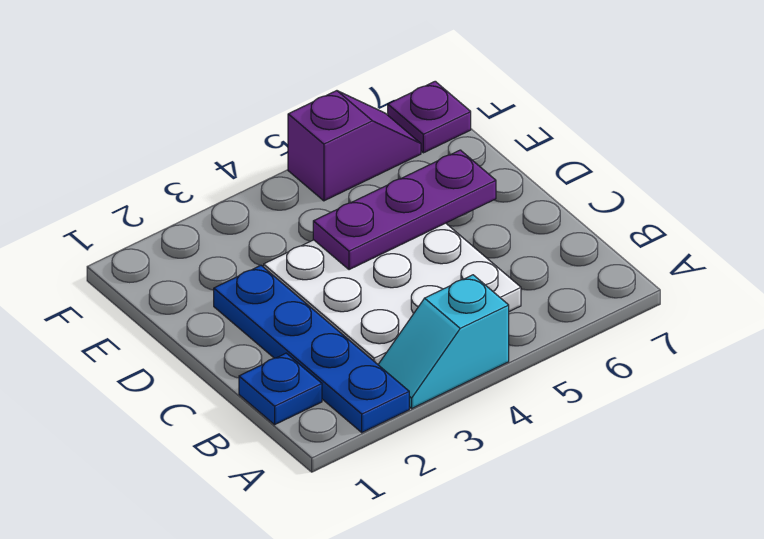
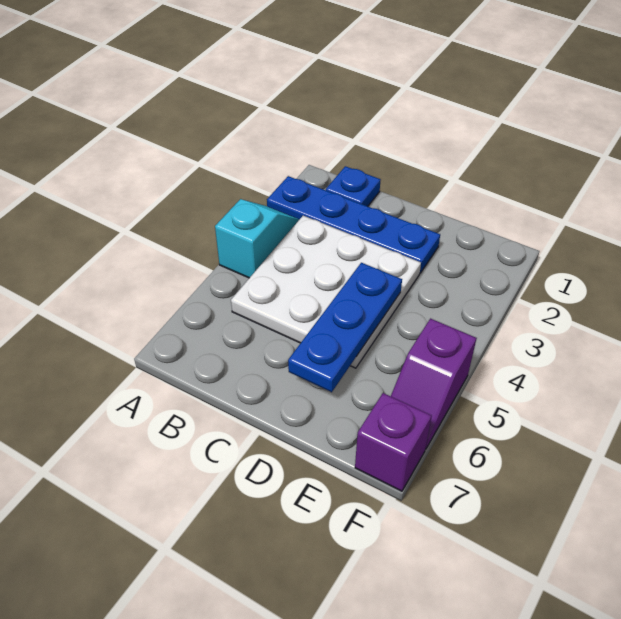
purple plate D4:D6 level 2 -> blue plate D4:D6 level 2
purple plate F7 level 1 -> purple brick F7 level 1

